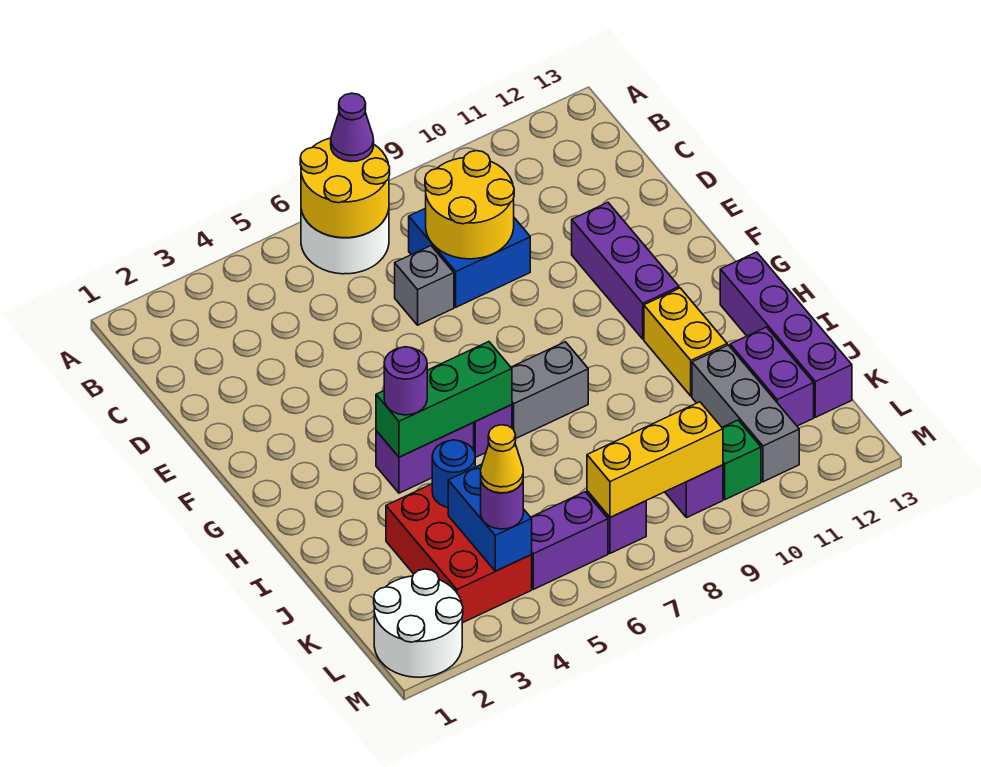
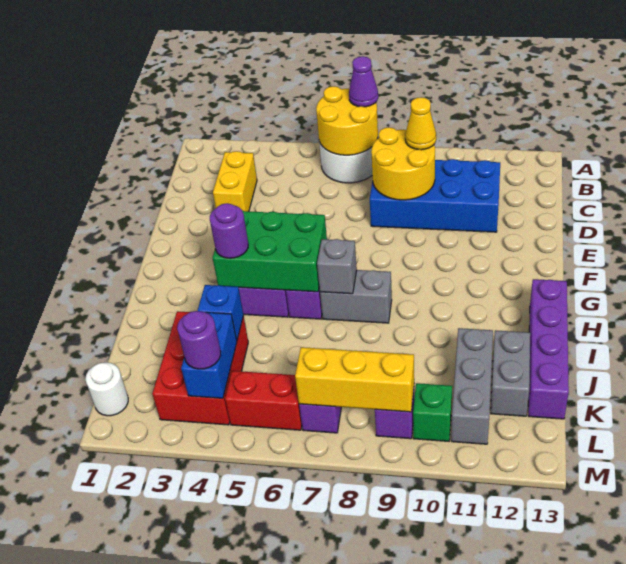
blue brick C8:D9 level 1 -> blue brick C8:D11 level 1
grey brick D7 level 1 -> grey brick H7 level 2
purple brick E11:G11 level 1 -> none
green brick H4:H6 level 2 -> green brick G4:H6 level 2
yellow brick H11:I11 level 1 -> yellow brick C3:D3 level 1
blue round brick J4 level 2 -> blue brick J4 level 2
purple brick J12:K12 level 1 -> grey brick J12:K12 level 1
white round brick L1:M2 level 1 -> white round brick L1 level 1
yellow cone L4 level 4 -> yellow cone C9 level 3
purple brick L5:L6 level 1 -> red brick L5:L6 level 1

